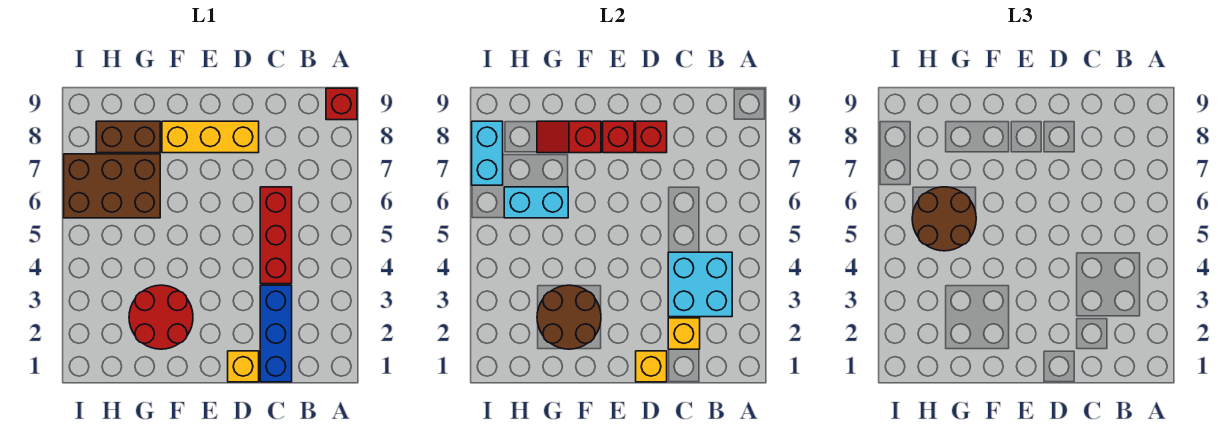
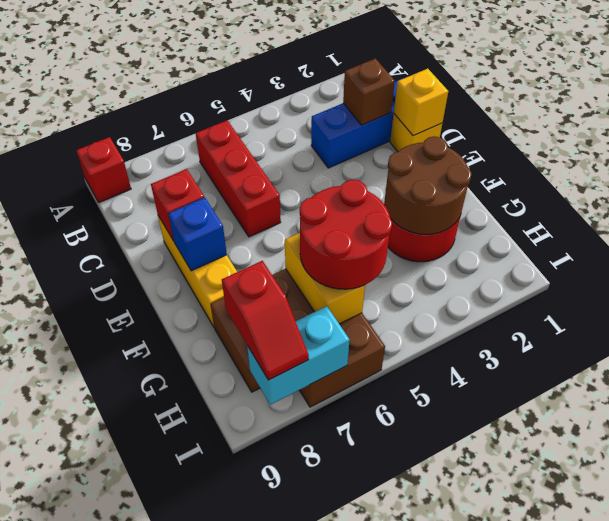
cyan brick B3:C4 level 2 -> none
yellow brick C2 level 2 -> brown brick C2 level 2
red brick C4:C6 level 1 -> red brick B6:D6 level 1
red brick E8 level 2 -> blue brick E8 level 2
red slope F8:G8 level 2 top F -> red slope H8:I8 level 3 top H
brown round brick G5:H6 level 3 -> red round brick G5:H6 level 3
cyan brick G6:H6 level 2 -> yellow brick G6:H6 level 2

